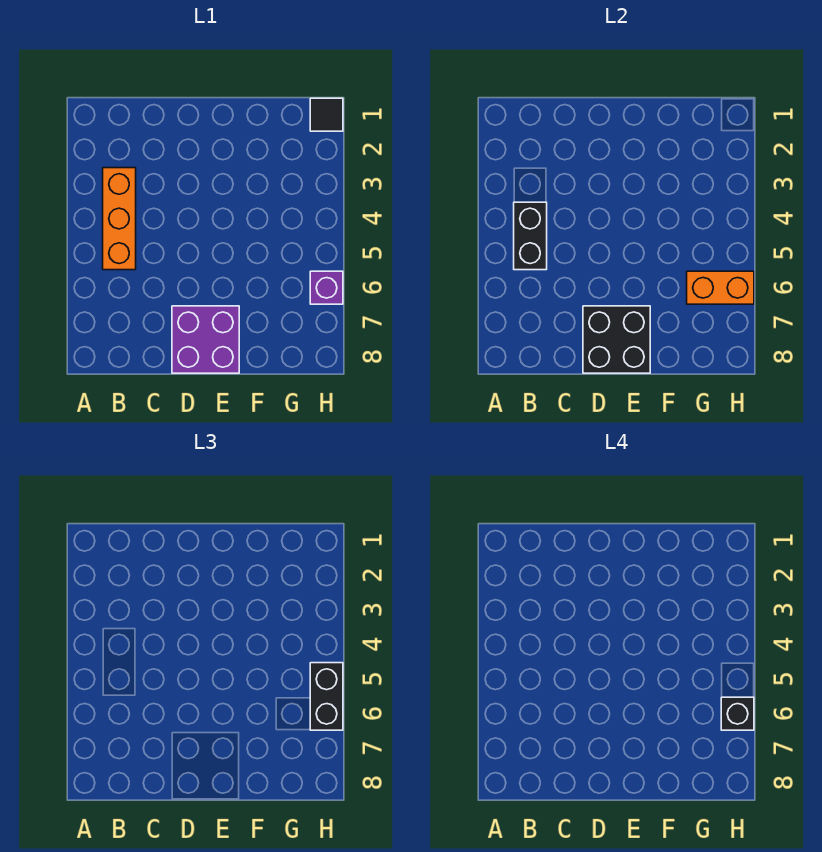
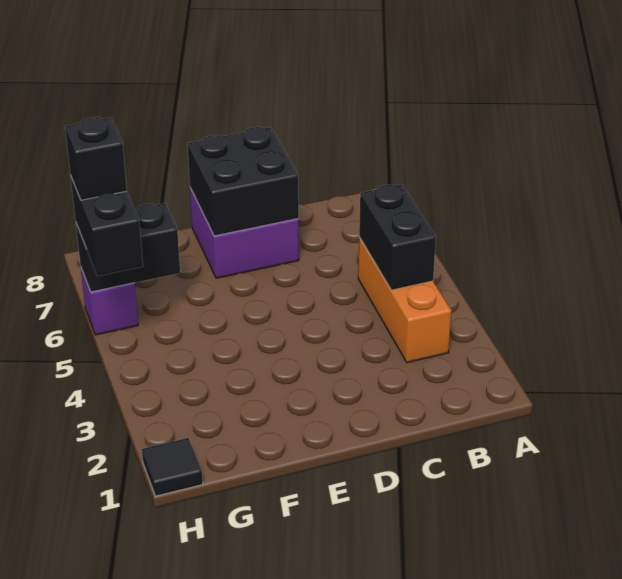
orange brick G6:H6 level 2 -> black brick G6:H6 level 2

